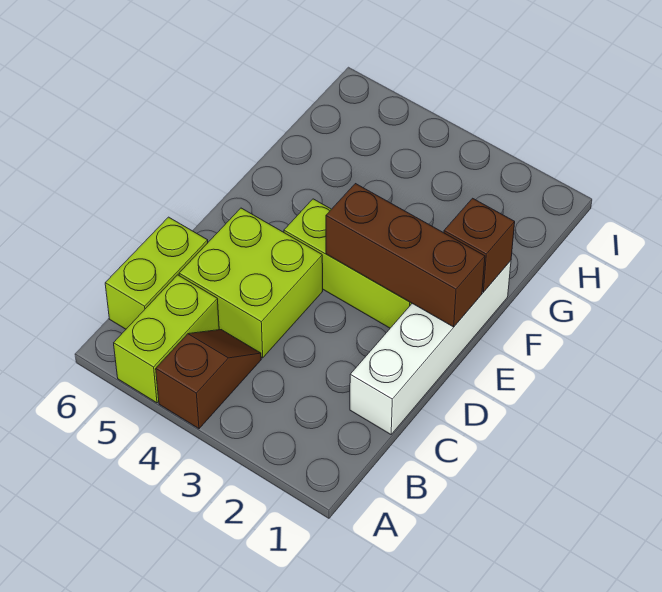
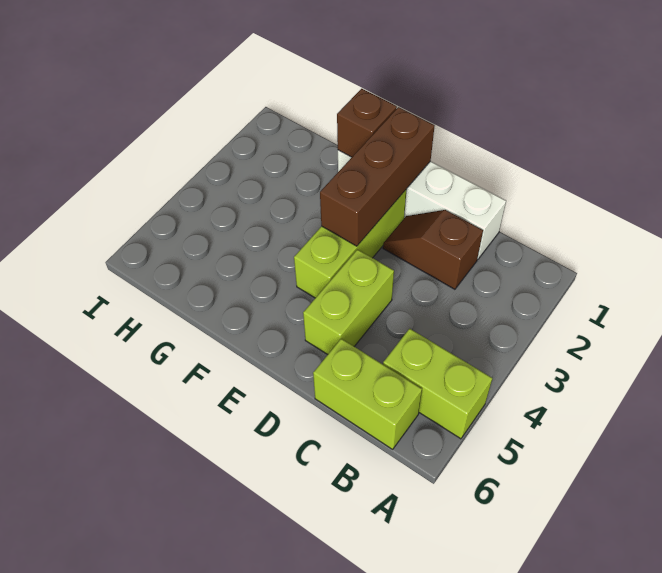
brown slope A4:B4 level 1 top A -> brown slope C2:D2 level 1 top C
lime brick C4:D5 level 1 -> lime brick D4:D5 level 1

